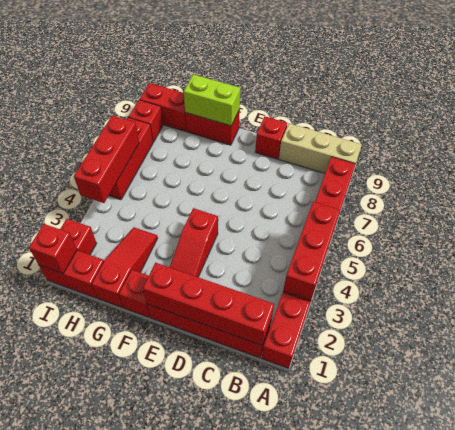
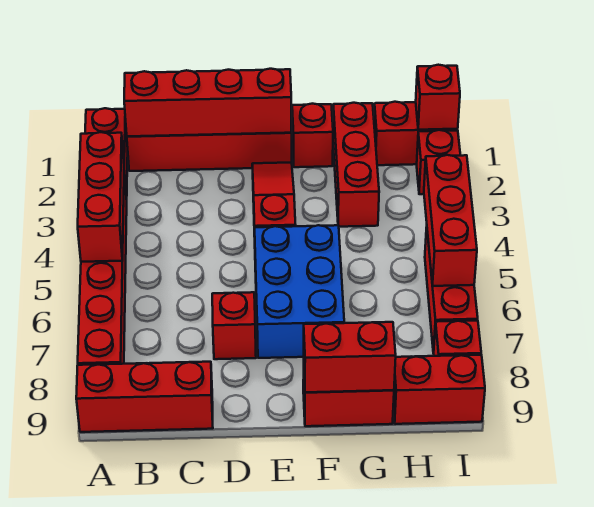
tan brick A9:C9 level 1 -> red brick A9:C9 level 1
red brick D9 level 1 -> red brick D7 level 1
none -> blue brick E5:F7 level 1
lime brick F9:G9 level 2 -> red brick F9:G9 level 2
red slope G1:G3 level 1 top 1 -> red brick G1:G3 level 1

